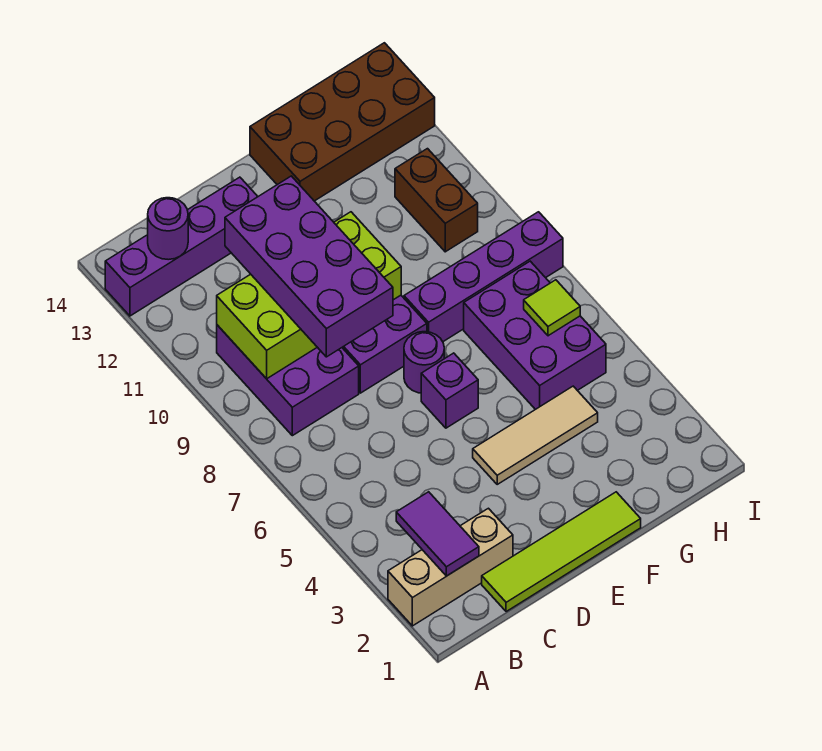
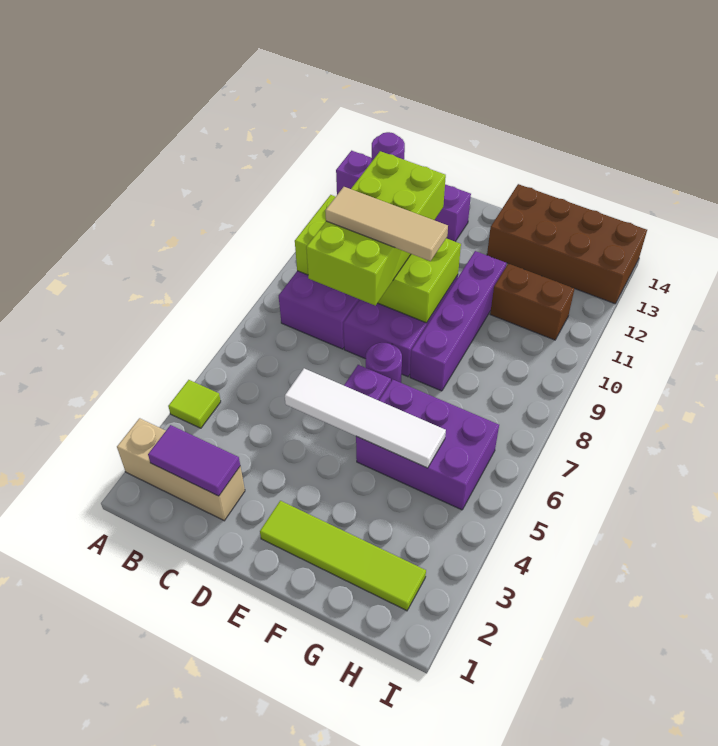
purple tile B2:B3 level 2 -> purple tile B2:C2 level 2
lime tile C1:F1 level 1 -> lime tile E2:H2 level 1
purple brick C8:D11 level 3 -> lime brick C8:D11 level 3
none -> white tile D5:G5 level 2
tan tile E4:G4 level 1 -> tan tile C9:E9 level 4
purple brick F8:I8 level 1 -> purple brick F8:F11 level 1
purple brick G5:H7 level 1 -> purple brick F5:H6 level 1
lime tile H6 level 2 -> lime tile A4 level 1
brown brick H10:H11 level 1 -> brown brick G11:H11 level 1

